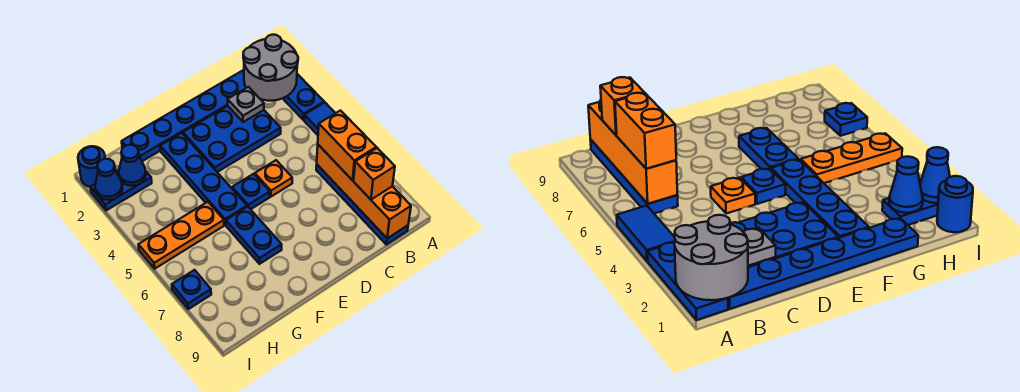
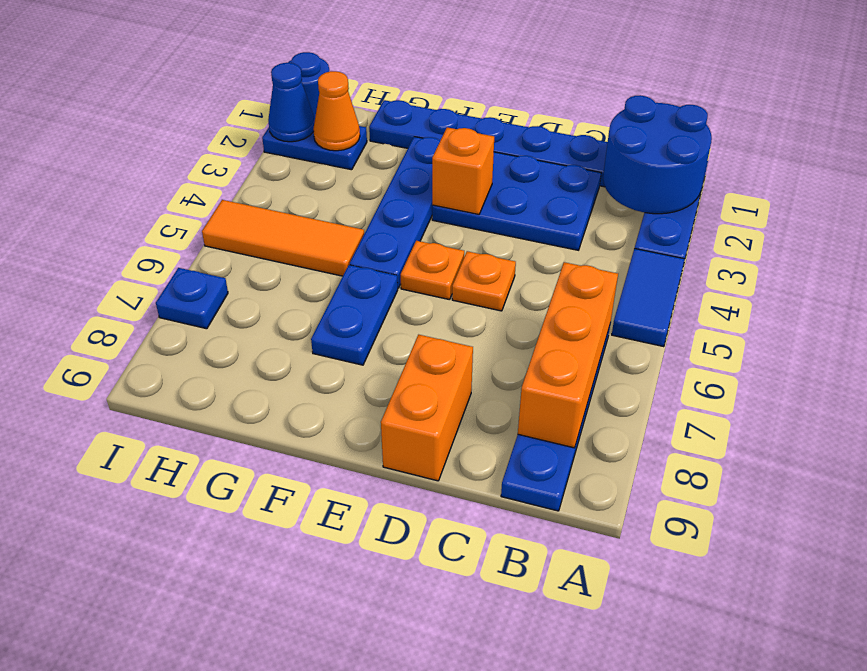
grey round brick A1:B2 level 2 -> blue round brick A1:B2 level 2
orange brick B6:B9 level 2 -> orange brick B6:B8 level 2
orange brick B6:B7 level 3 -> orange brick D8:D9 level 1
orange brick B8 level 3 -> orange brick E3 level 2
grey plate C2 level 2 -> none
blue plate E5 level 1 -> orange plate E5 level 1
orange plate G5:I5 level 1 -> orange tile G5:I5 level 1
blue cone H2 level 2 -> orange cone H2 level 2

